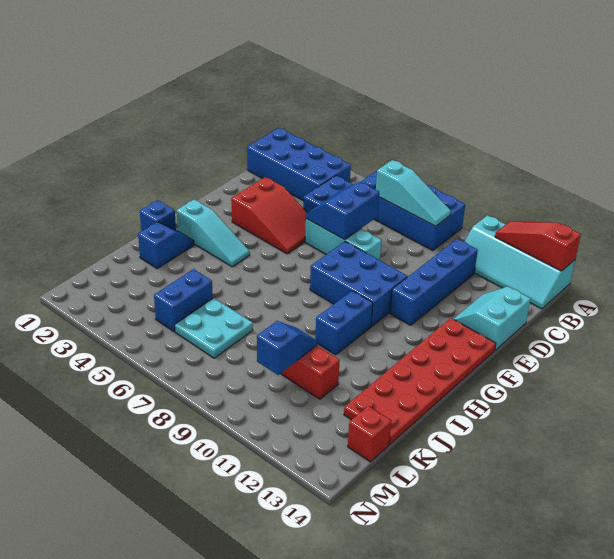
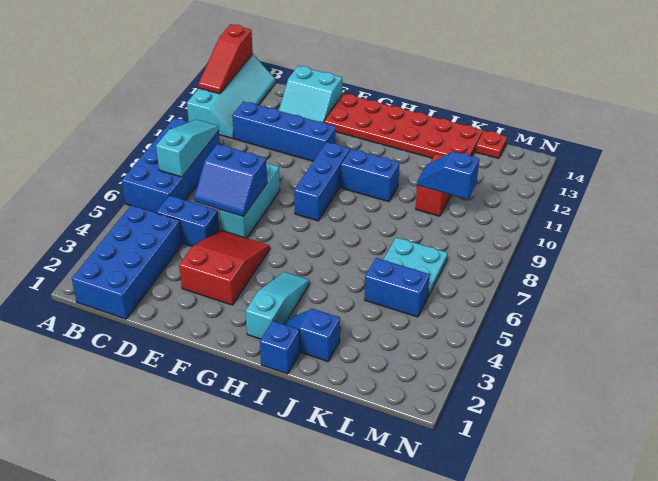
blue brick F8:G10 level 1 -> blue brick G8:G10 level 1
red brick L14 level 1 -> red plate L14 level 1

